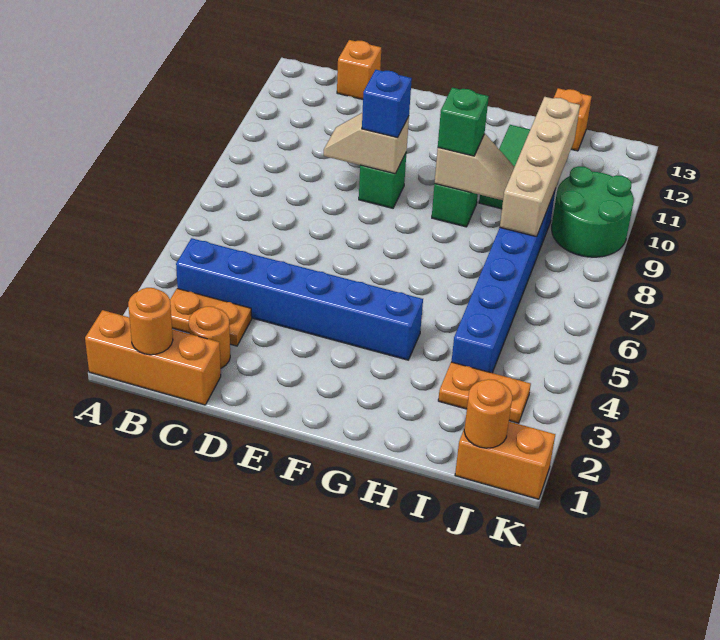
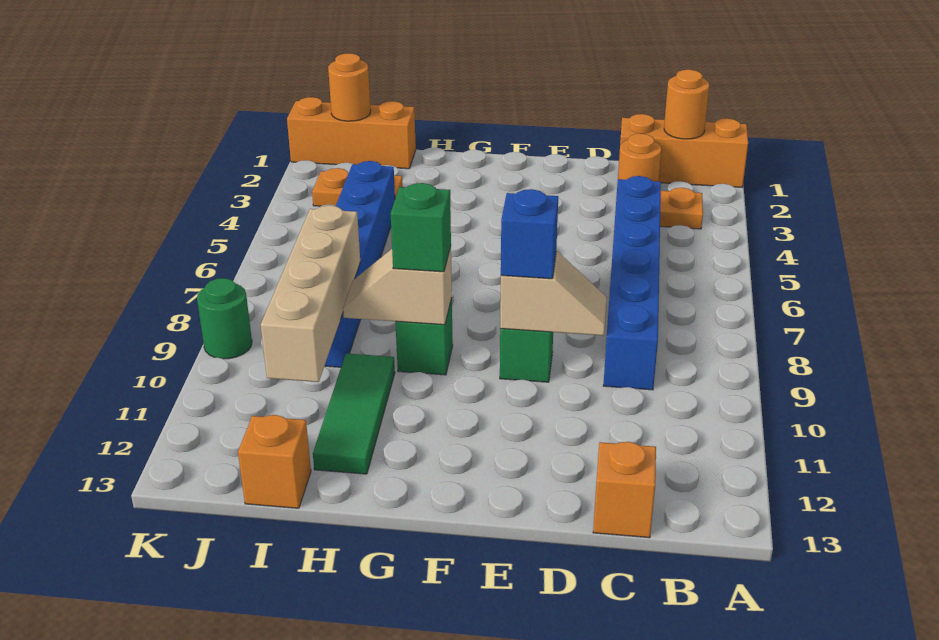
blue brick B4:G4 level 1 -> blue brick C4:C9 level 1
orange brick J1:K1 level 1 -> orange brick I1:K1 level 1
green round brick J9:K10 level 1 -> green round brick K9 level 1

